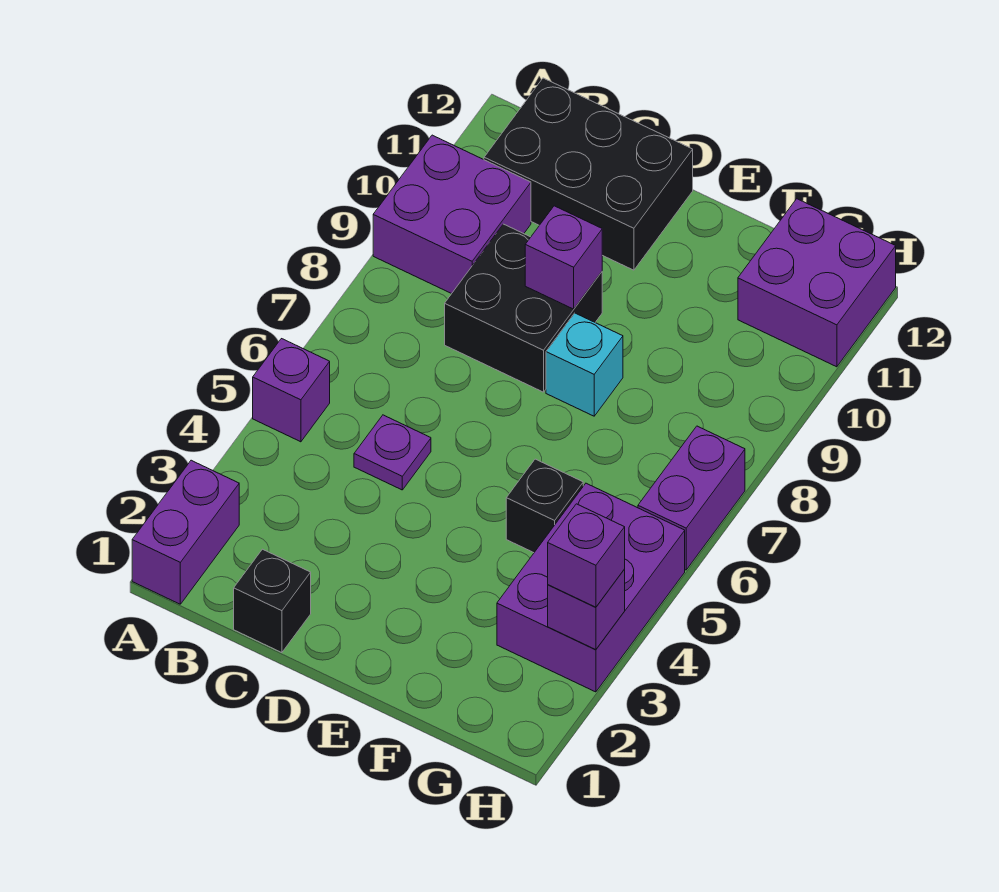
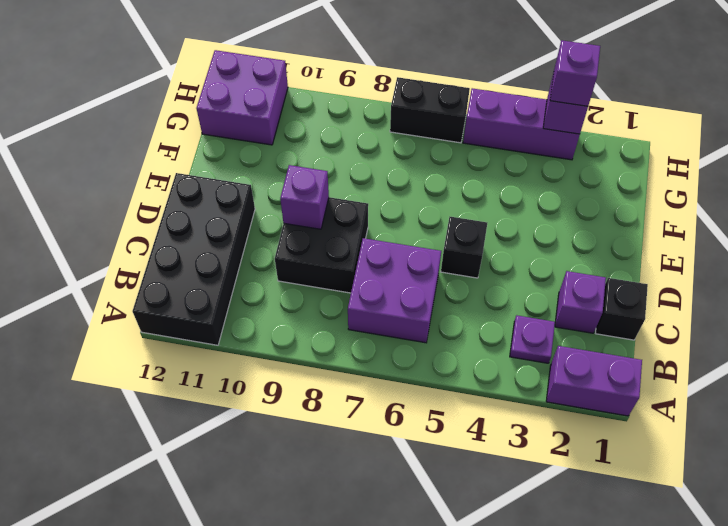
purple brick A5 level 1 -> purple brick C2 level 1
purple brick A9:B10 level 1 -> purple brick B6:C7 level 1
black brick B11:D12 level 1 -> black brick A11:D12 level 1
purple plate C5 level 1 -> purple plate B3 level 1
cyan brick E8 level 1 -> none
black brick F5 level 1 -> black brick D5 level 1
purple brick G3:H5 level 1 -> purple brick H3:H5 level 1
purple brick H6:H7 level 1 -> black brick H6:H7 level 1

